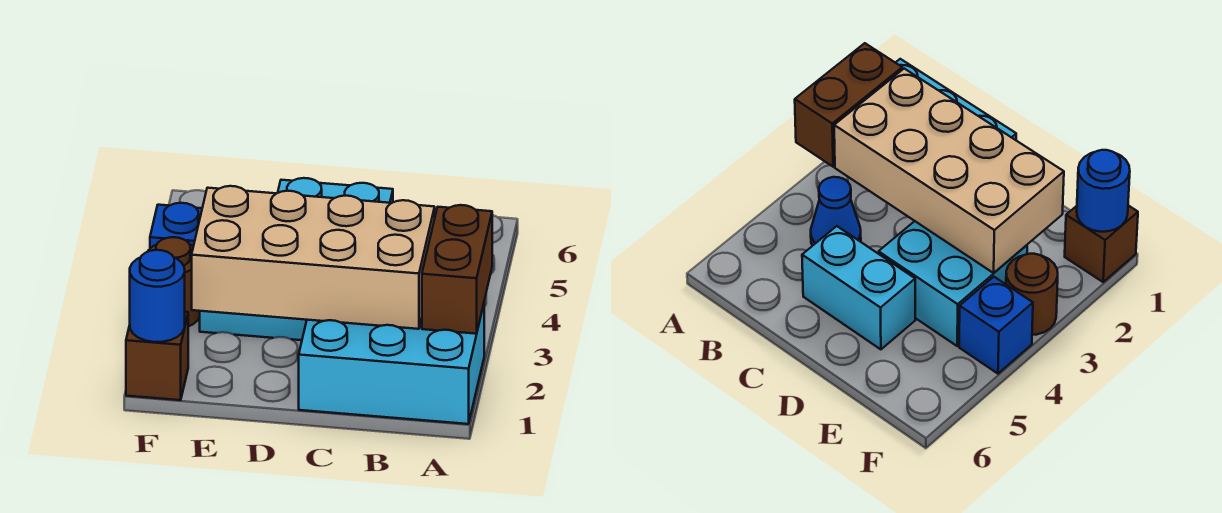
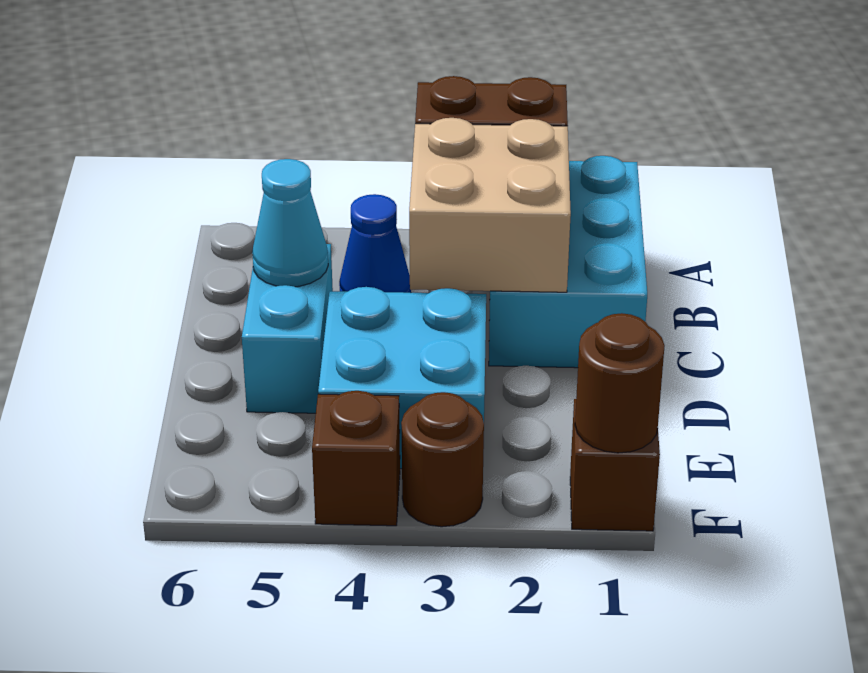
tan brick B2:E3 level 2 -> tan brick B2:C3 level 2
none -> cyan cone C5 level 2
blue round brick F1 level 2 -> brown round brick F1 level 2
blue brick F4 level 1 -> brown brick F4 level 1

